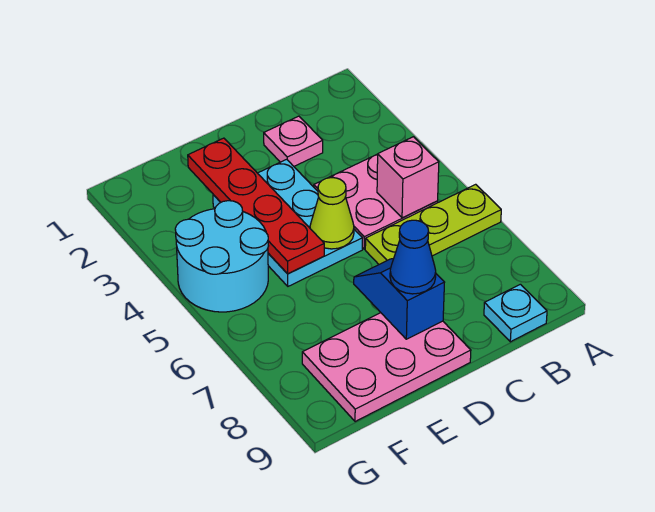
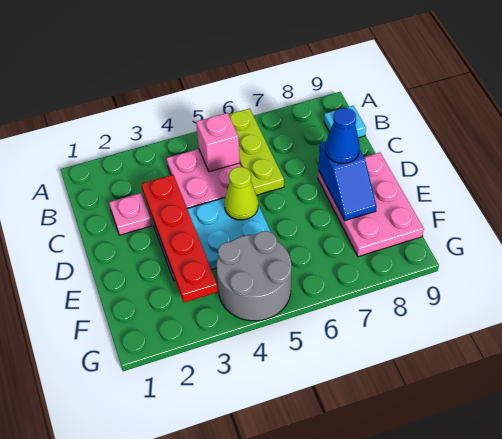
blue slope D7:D8 level 2 top 8 -> blue slope D8:E8 level 2 top D
red plate E2:E5 level 2 -> red plate C3:F3 level 2
cyan round brick F4:G5 level 1 -> grey round brick F4:G5 level 1

